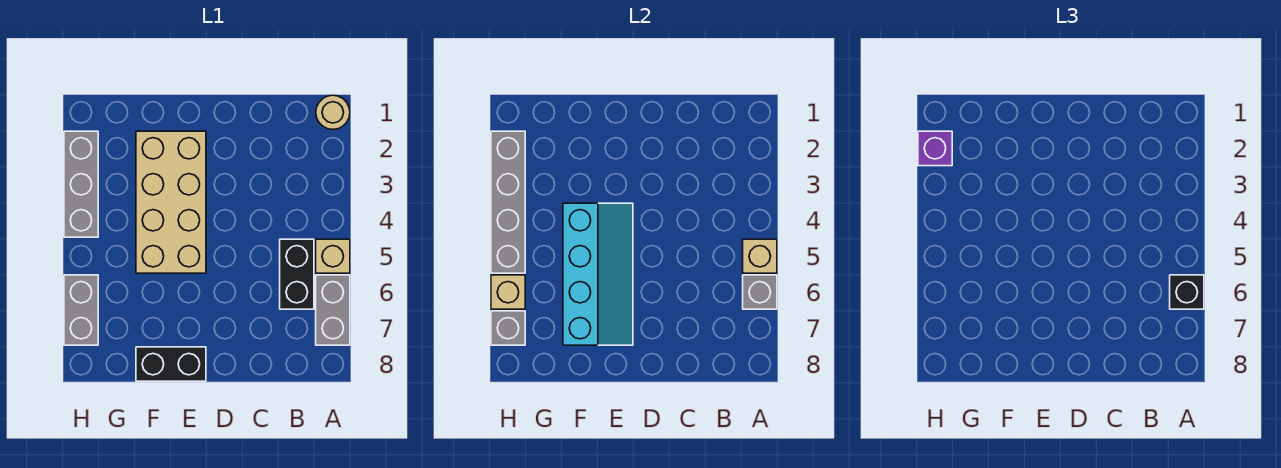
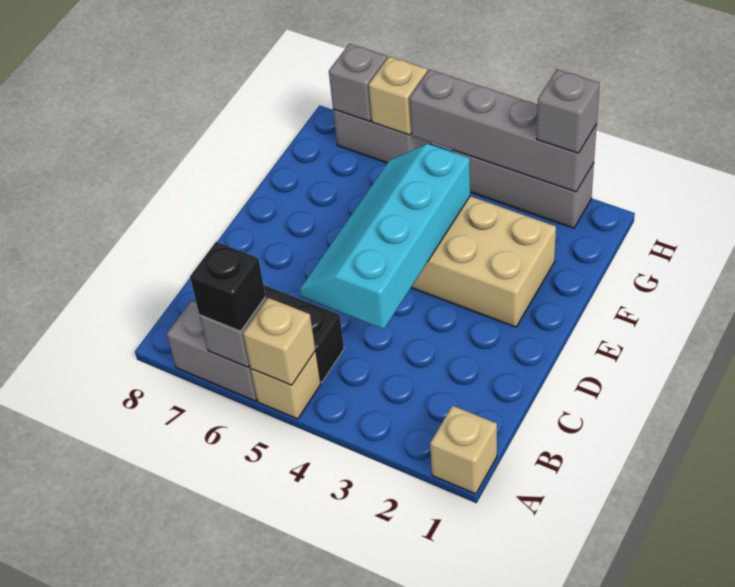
tan round brick A1 level 1 -> tan brick A1 level 1
cyan slope E4:F7 level 2 top F -> cyan slope C4:F5 level 2 top 4
black brick E8:F8 level 1 -> none
purple brick H2 level 3 -> grey brick H2 level 3

